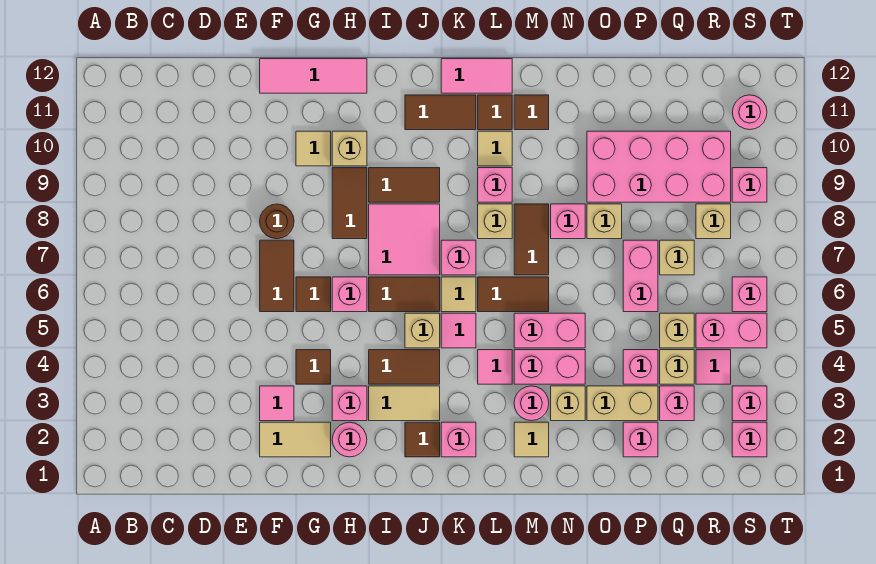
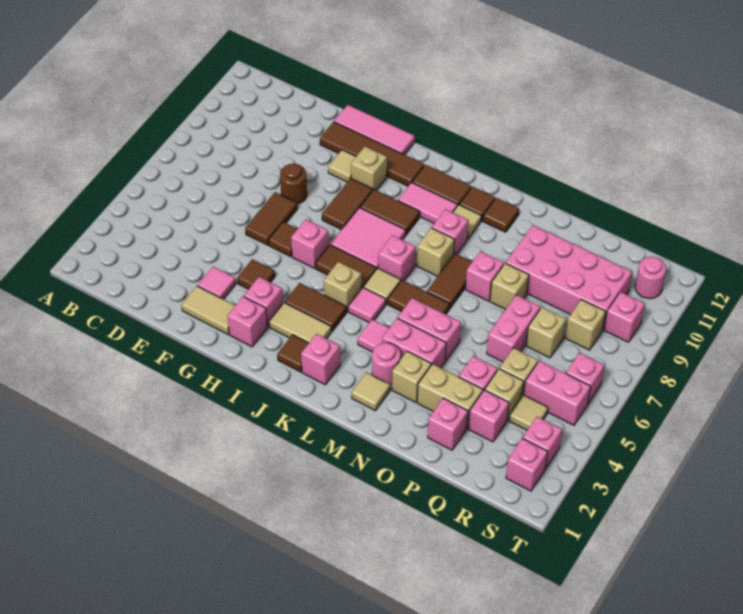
none -> brown tile F11:I11 level 1
pink round brick H2 level 1 -> pink brick H2 level 1
pink tile K12:L12 level 1 -> pink tile J10:K10 level 1
pink tile R4 level 1 -> tan tile R4 level 1

